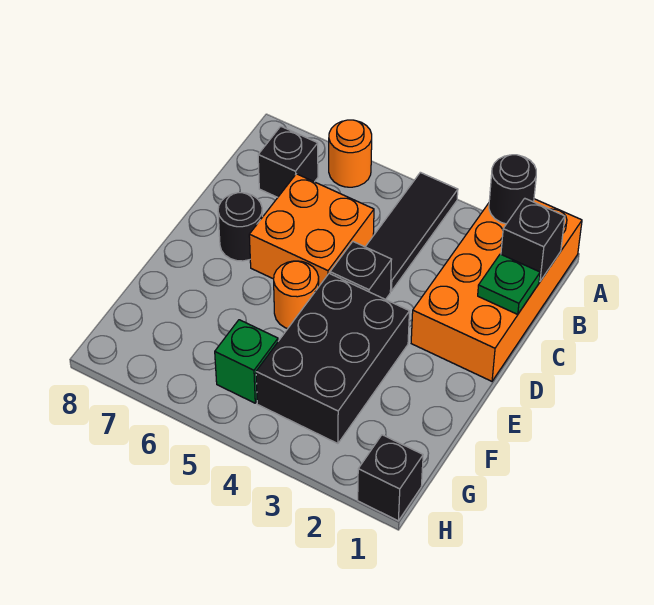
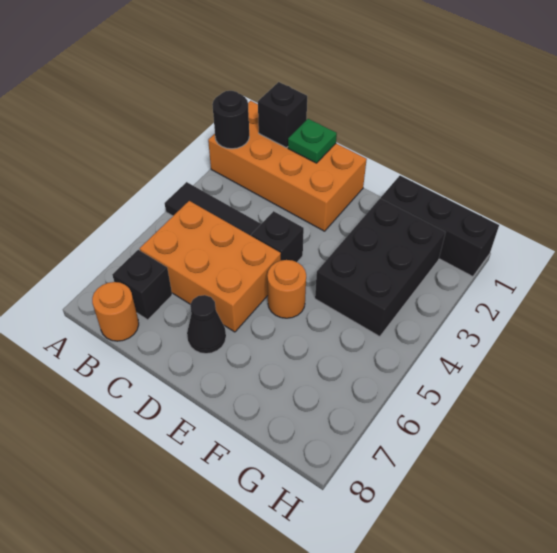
orange round brick A6 level 1 -> orange round brick B8 level 1
orange brick C5:D6 level 1 -> orange brick B5:D6 level 1
black round brick D7 level 1 -> black cone D7 level 1
black brick E3:G4 level 1 -> black brick F2:G4 level 1
green brick G5 level 1 -> none
black brick H1 level 1 -> black brick F1:H1 level 1

